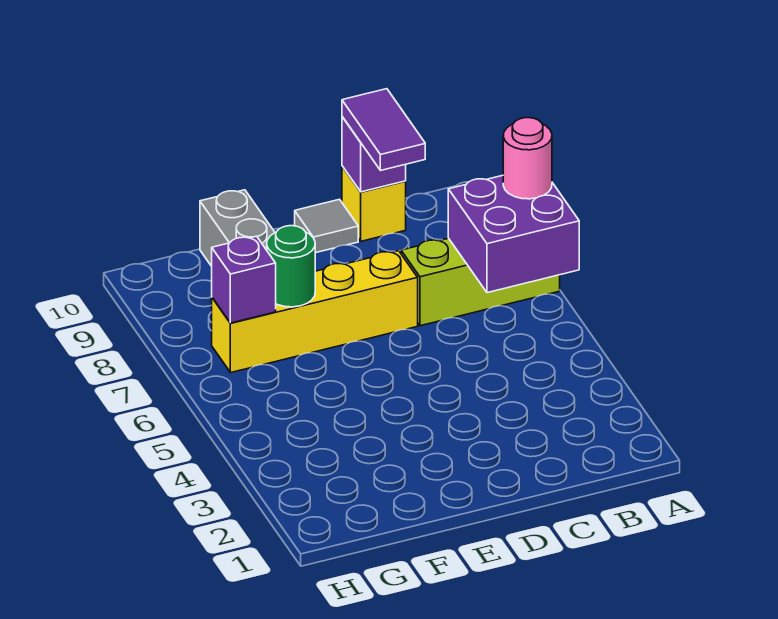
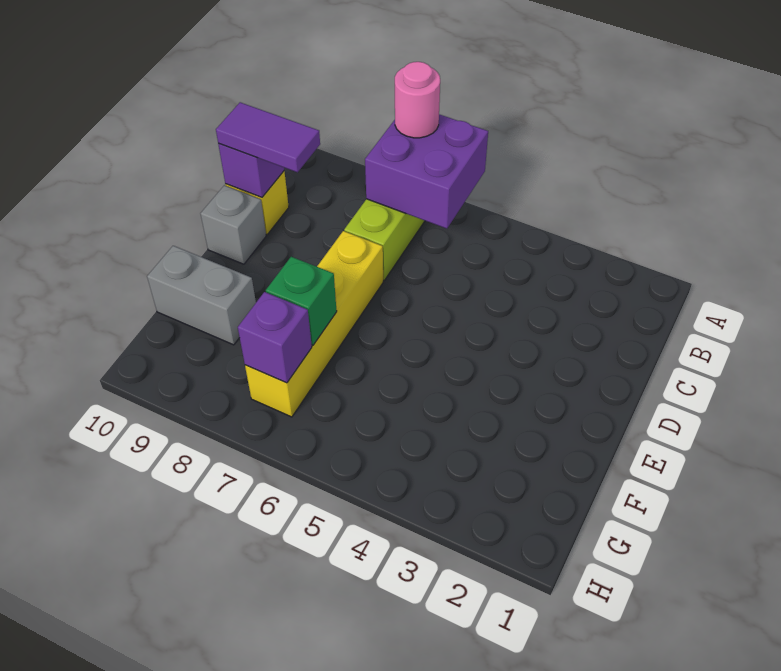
grey tile D10 level 1 -> grey brick D10 level 1
green round brick F7 level 2 -> green brick F7 level 2

